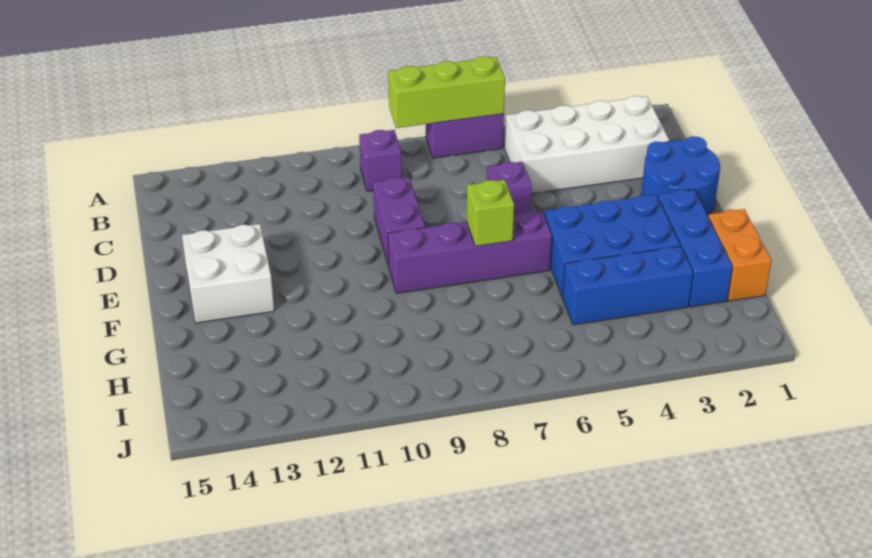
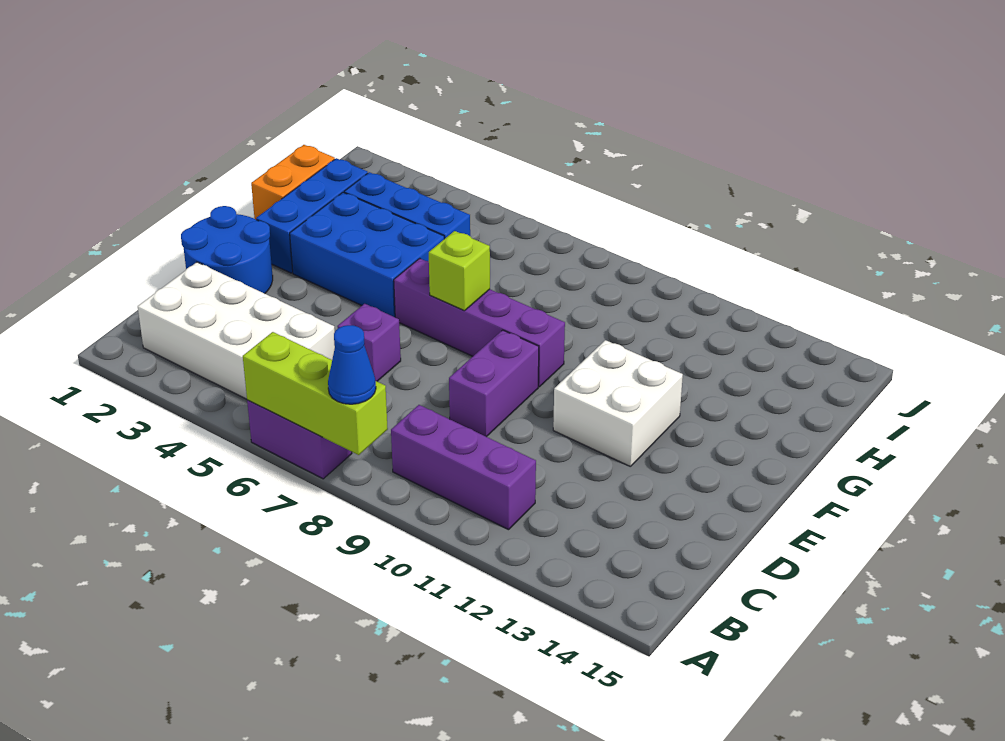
none -> blue cone A8 level 3
purple brick B9 level 1 -> purple brick B9:B11 level 1
white brick E13:F14 level 1 -> white brick E11:F12 level 1

